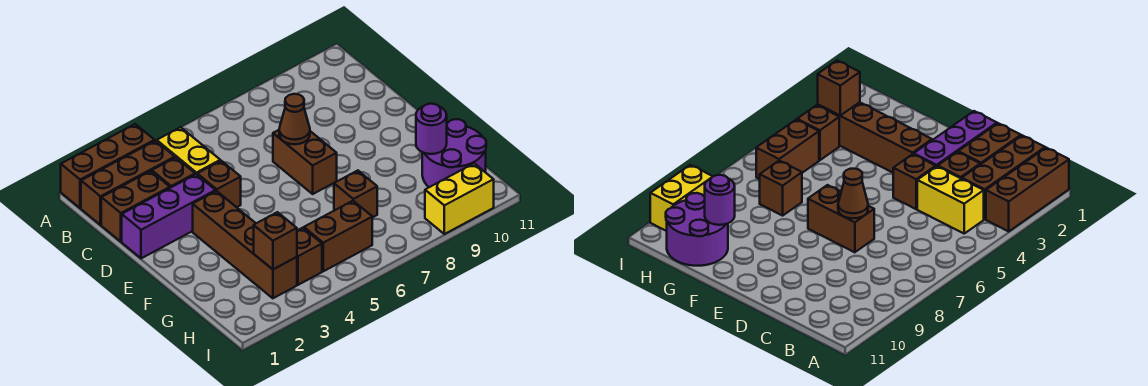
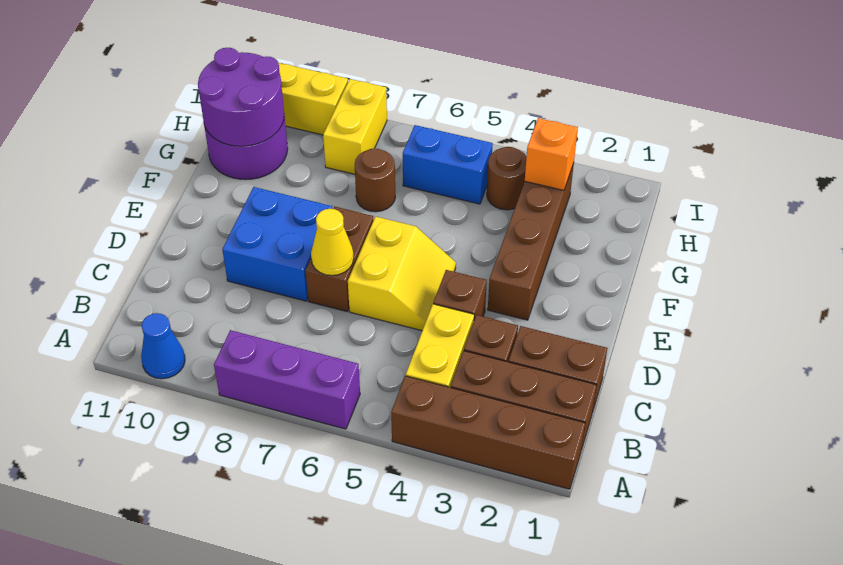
brown brick A1:A3 level 1 -> brown brick A1:A4 level 1
none -> blue cone A10 level 1
purple brick D1:D3 level 1 -> purple brick A6:A8 level 1
none -> yellow slope D5:E6 level 1 top 6
brown cone D7 level 2 -> yellow cone D7 level 2
none -> blue brick D8:E9 level 1
brown brick G7 level 1 -> brown round brick G7 level 1
purple round brick G10 level 2 -> purple round brick G10:H11 level 2
brown brick H3 level 2 -> orange brick H3 level 2
brown brick H4 level 1 -> brown round brick H4 level 1
brown brick H5:H6 level 1 -> blue brick H5:H6 level 1
none -> yellow brick H8:I8 level 1

